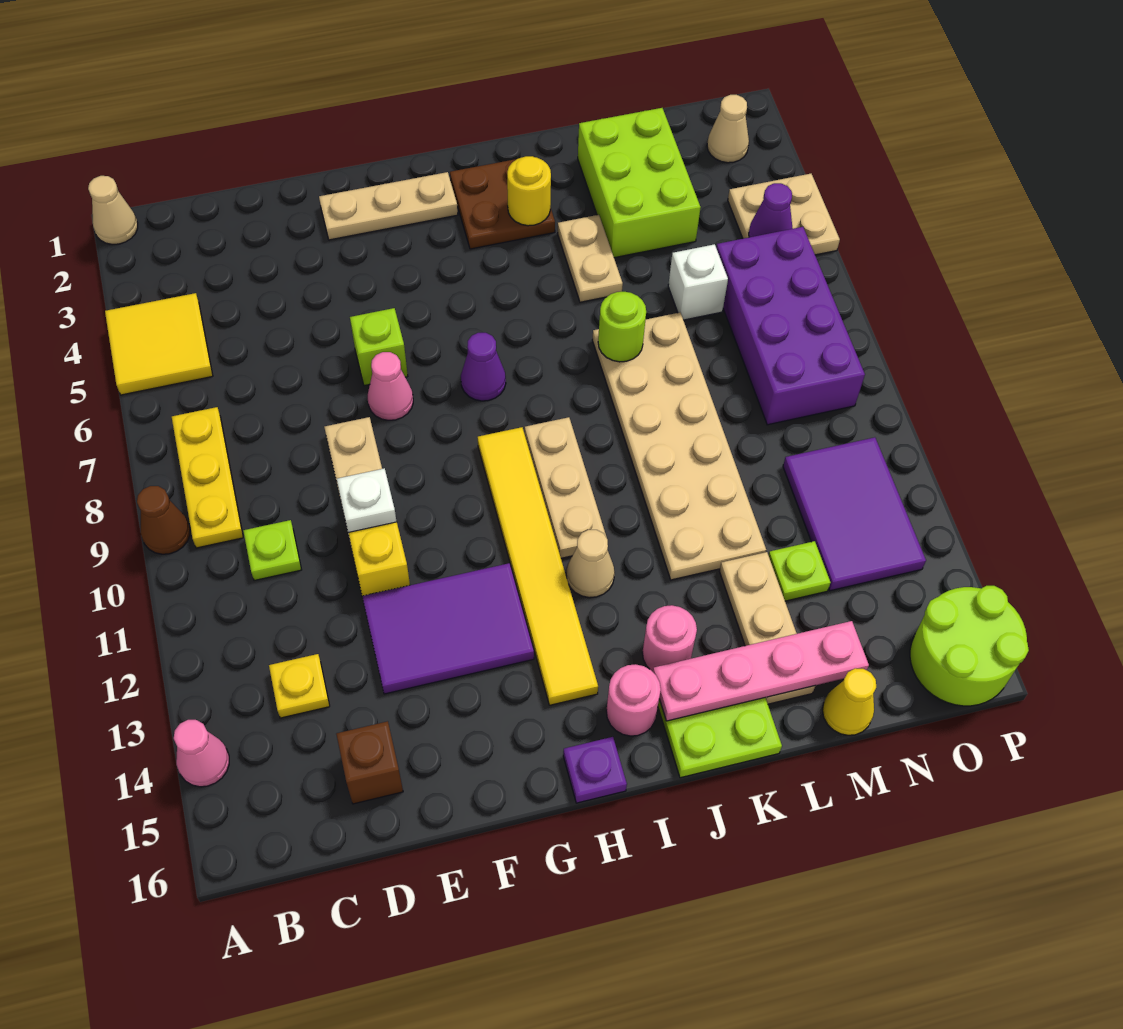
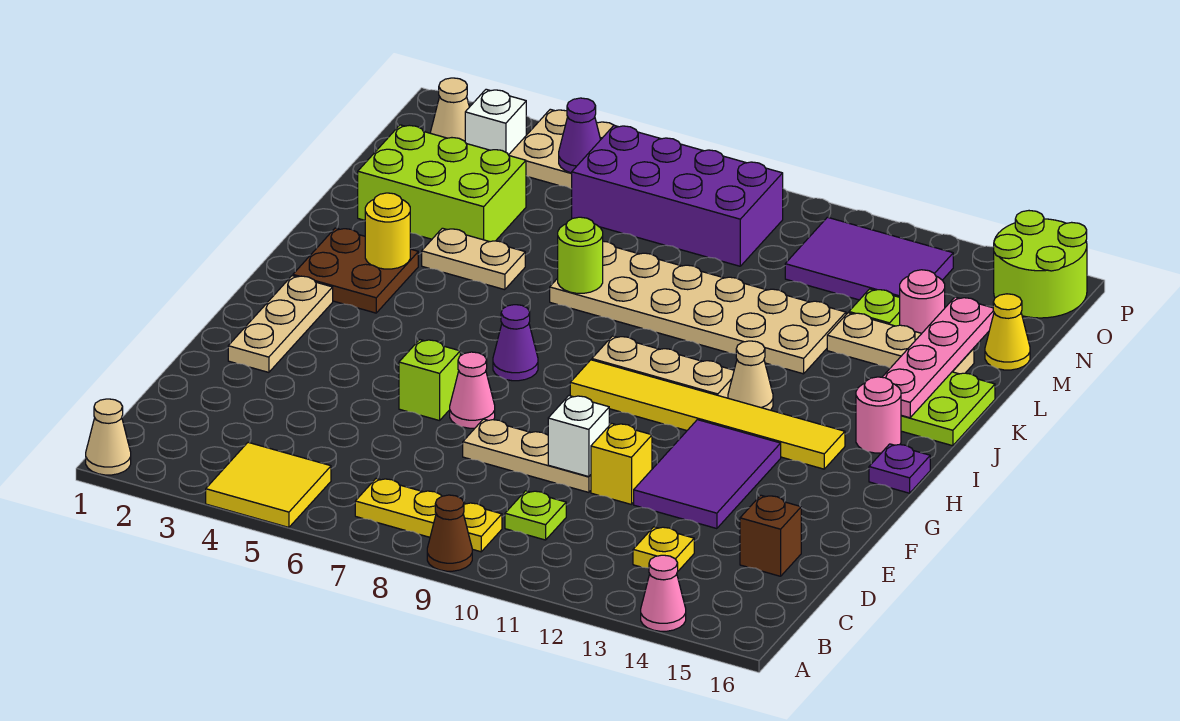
pink round brick J14 level 1 -> pink round brick M14 level 1
white brick M6 level 1 -> white brick O3 level 1

